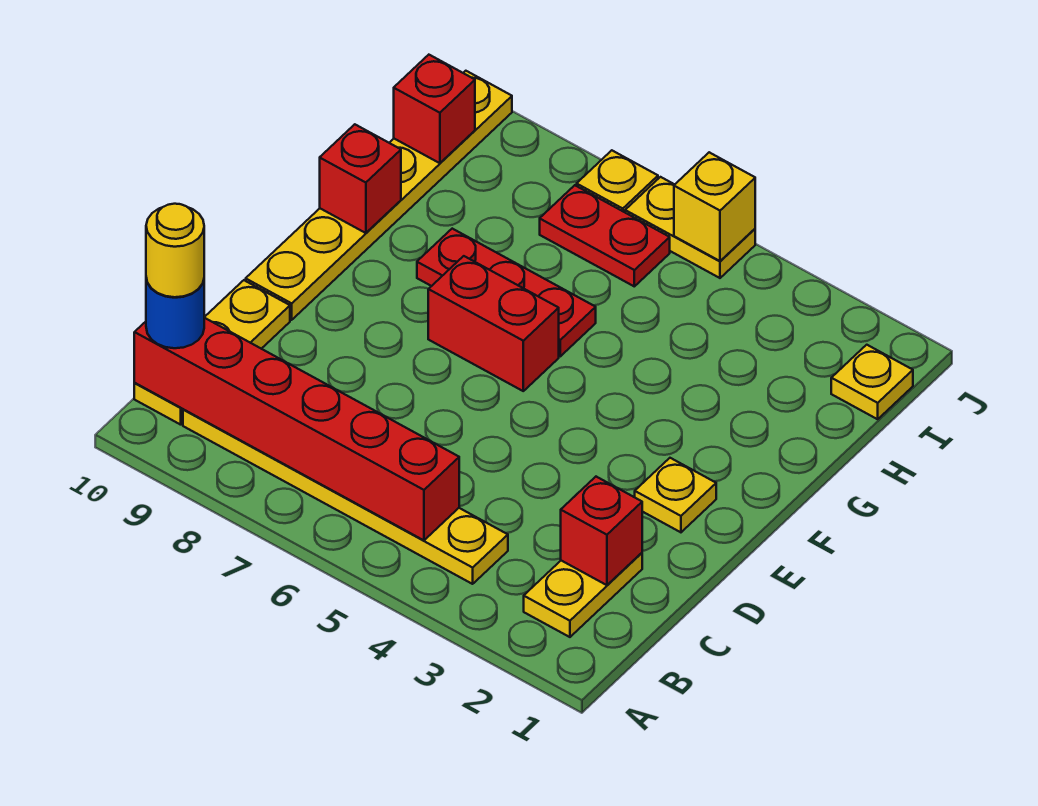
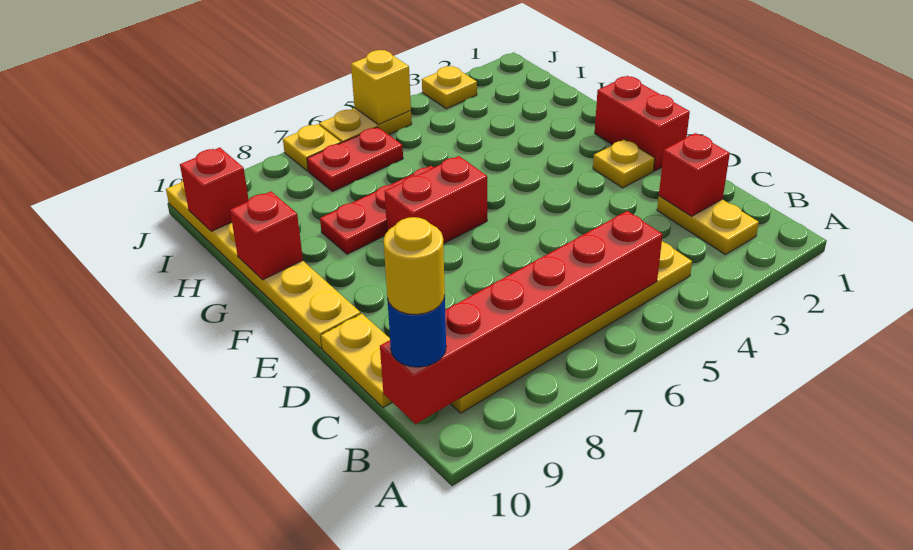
yellow plate B10:D10 level 1 -> yellow plate C10:D10 level 1
none -> red brick E1:F1 level 1
yellow plate I1 level 1 -> yellow plate J3 level 1

